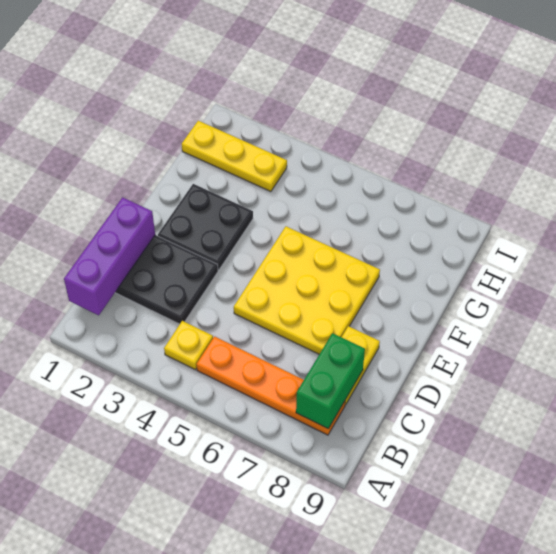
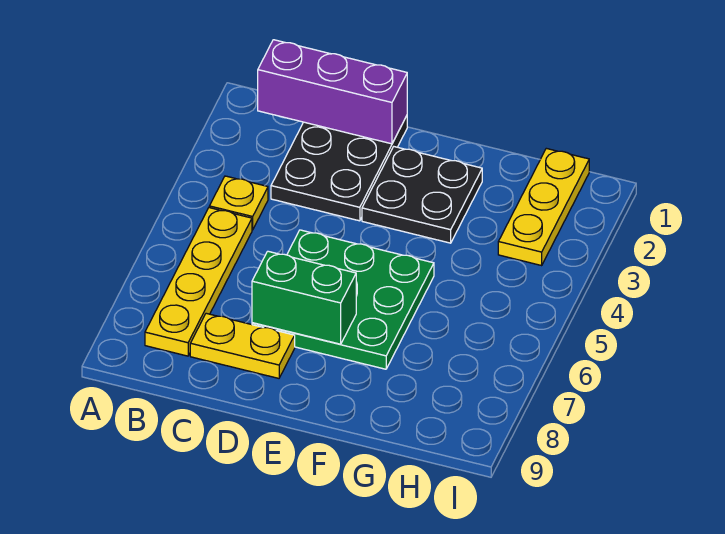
orange plate B5:B8 level 1 -> yellow plate B5:B8 level 1
green brick B8:C8 level 2 -> green brick D7:E7 level 2
yellow plate D5:F7 level 1 -> green plate D5:F7 level 1

